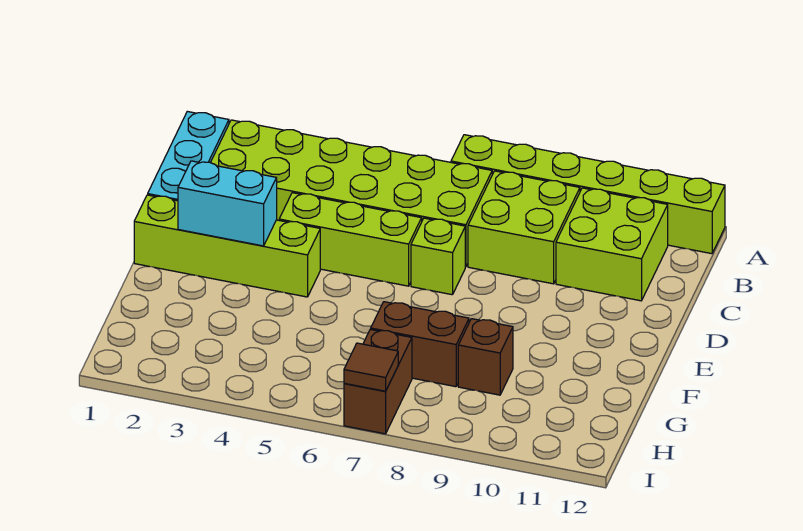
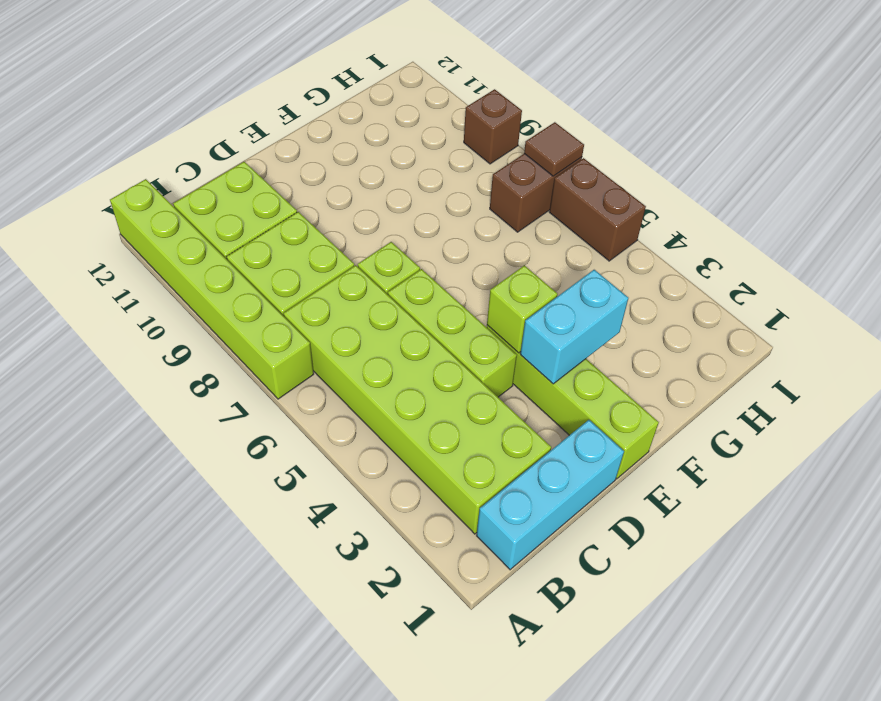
cyan brick E2:E3 level 2 -> cyan brick E3:F3 level 2
none -> lime brick E4 level 2
brown brick G7:G8 level 1 -> brown brick I5:I6 level 1
brown brick G9 level 1 -> brown brick I9 level 1

